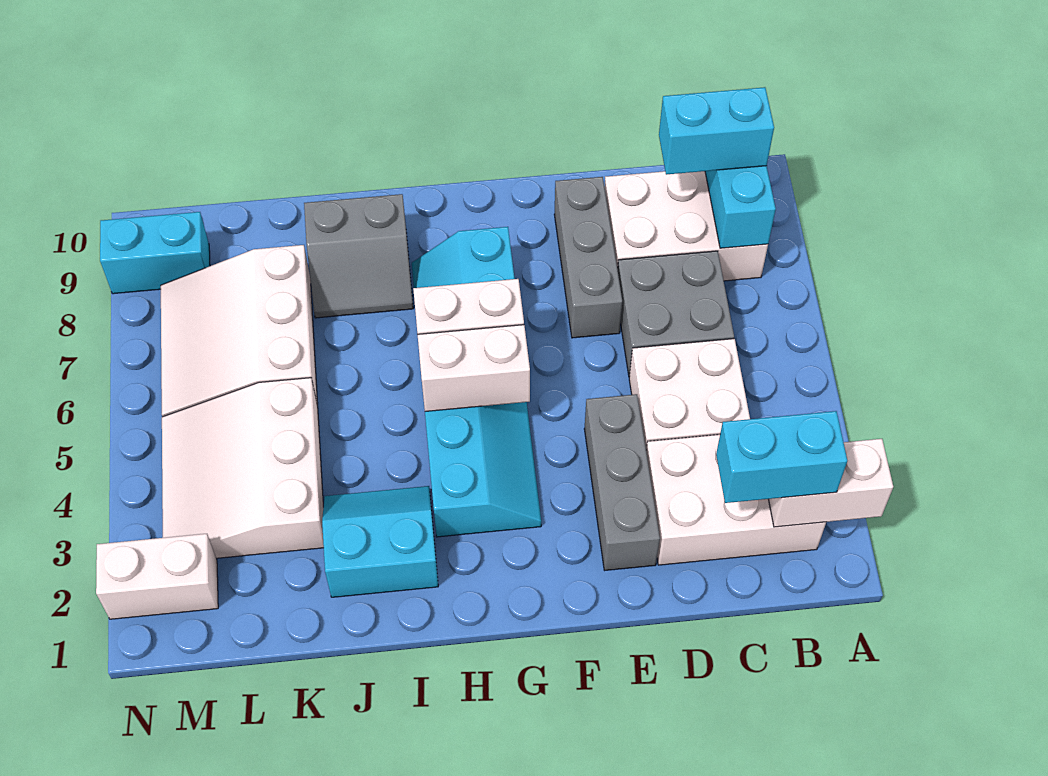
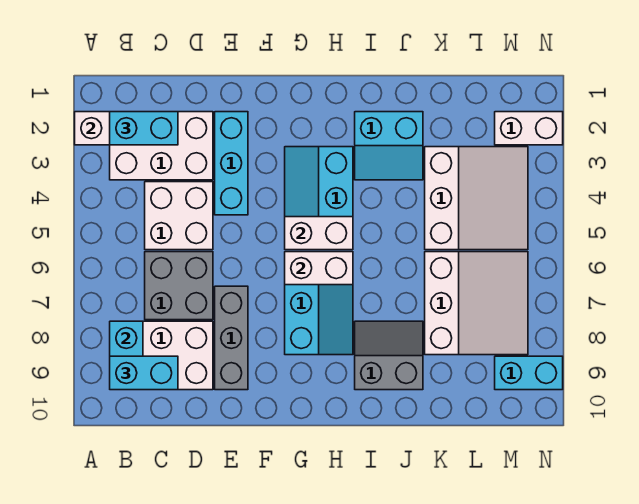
grey brick E2:E4 level 1 -> cyan brick E2:E4 level 1

